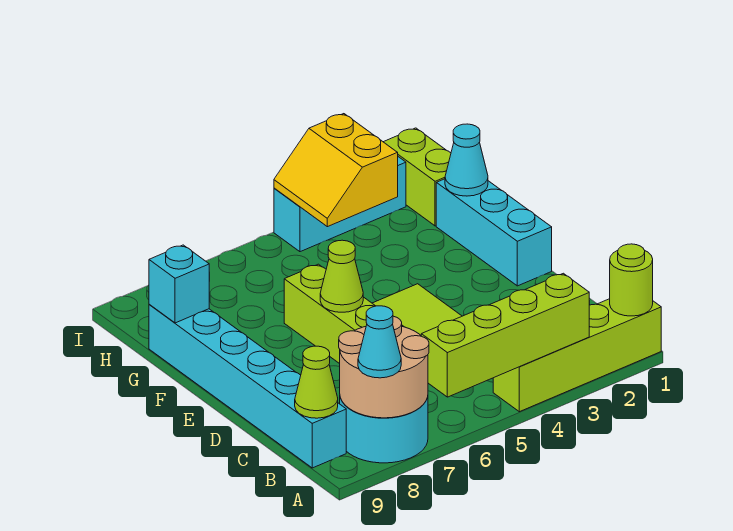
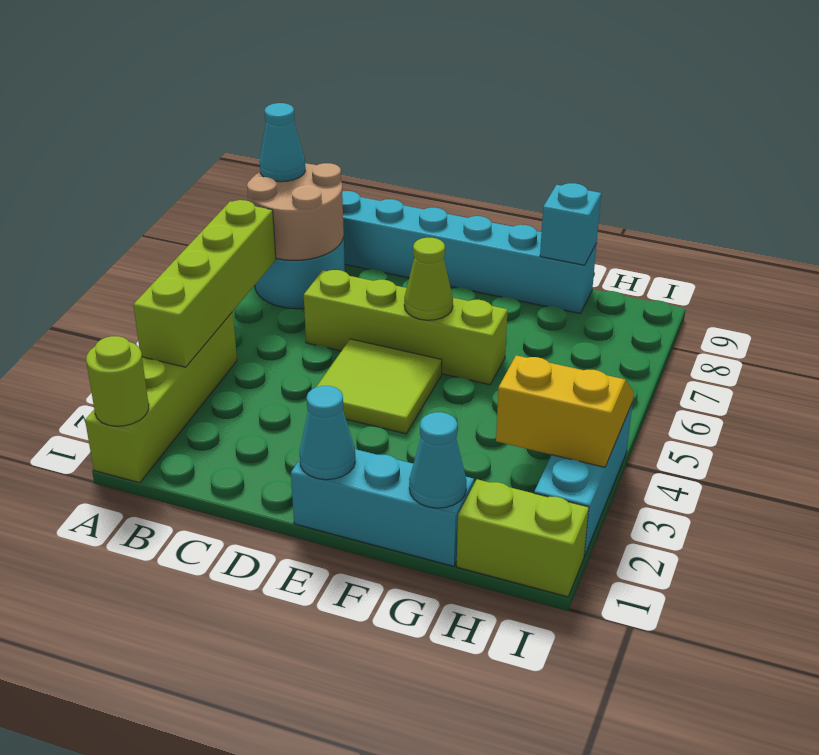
lime cone B9 level 2 -> none
none -> cyan cone E1 level 2

